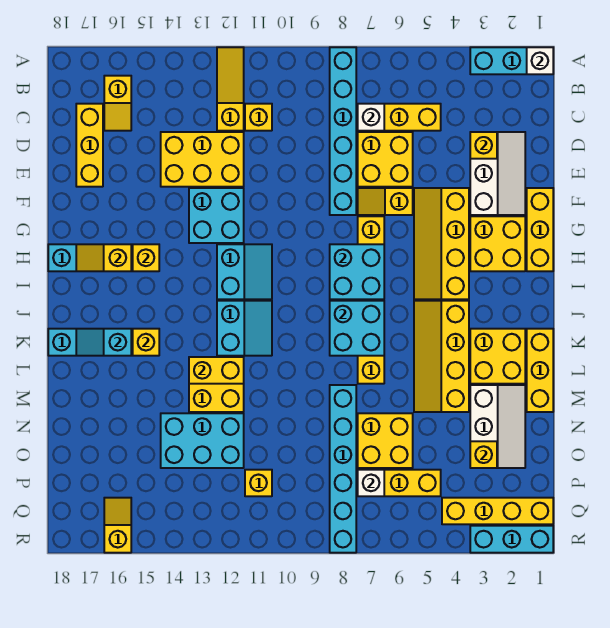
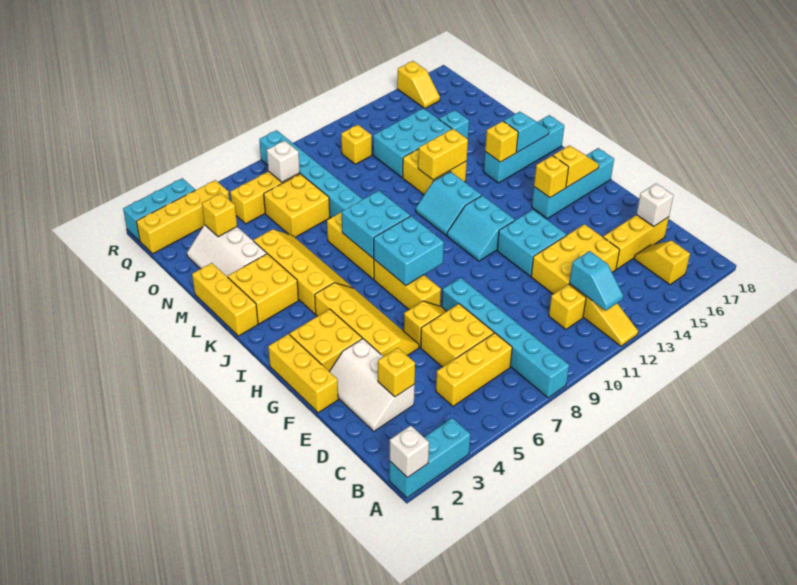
none -> cyan slope B12:C12 level 2 top C
white brick C7 level 2 -> white brick D17 level 2
yellow brick C17:E17 level 1 -> yellow brick D15:D17 level 1
none -> cyan brick N15 level 1

